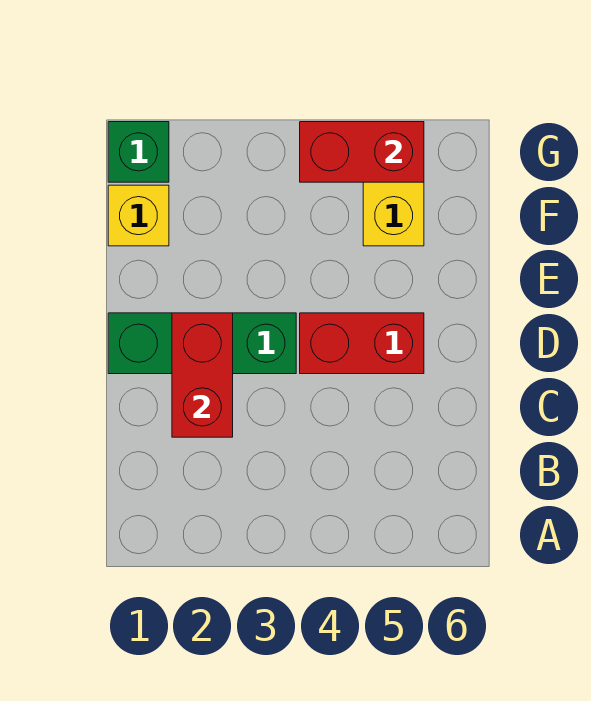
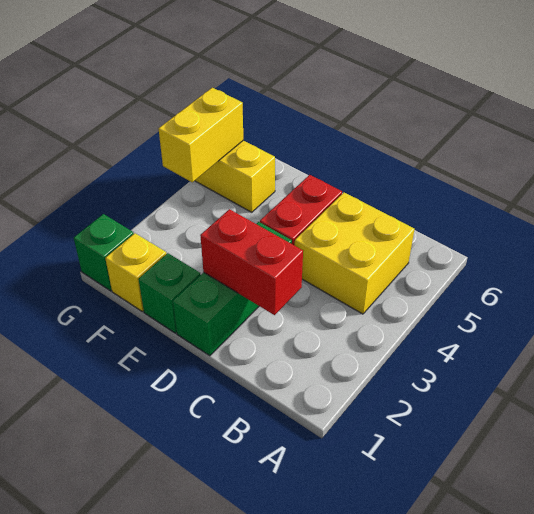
none -> yellow brick B4:C5 level 1
none -> green brick E1 level 1
red brick G4:G5 level 2 -> yellow brick G4:G5 level 2

